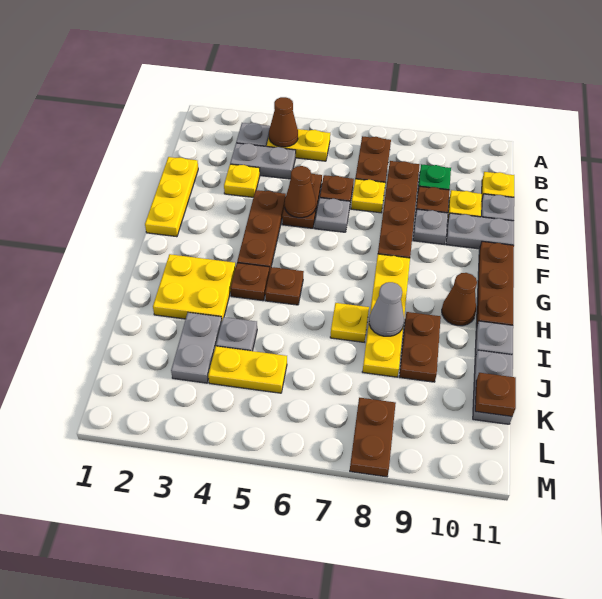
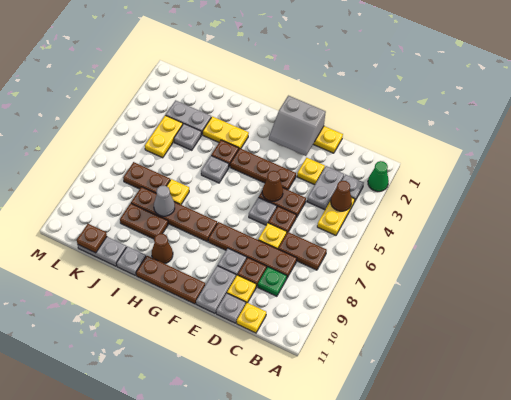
none -> green cone A2 level 1
none -> grey slope E1:F2 level 2 top 1
yellow plate G8:J8 level 1 -> brown plate G8:J8 level 1
yellow plate H2:I3 level 1 -> yellow plate H3:I3 level 1
brown plate H5 level 1 -> grey plate H5 level 1
brown plate L8:M8 level 1 -> brown plate J7:K7 level 1

